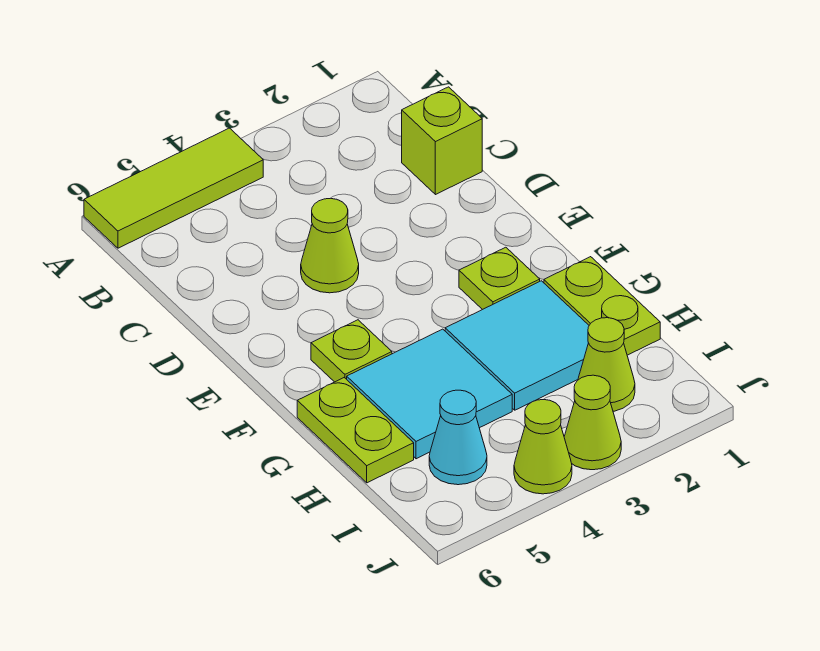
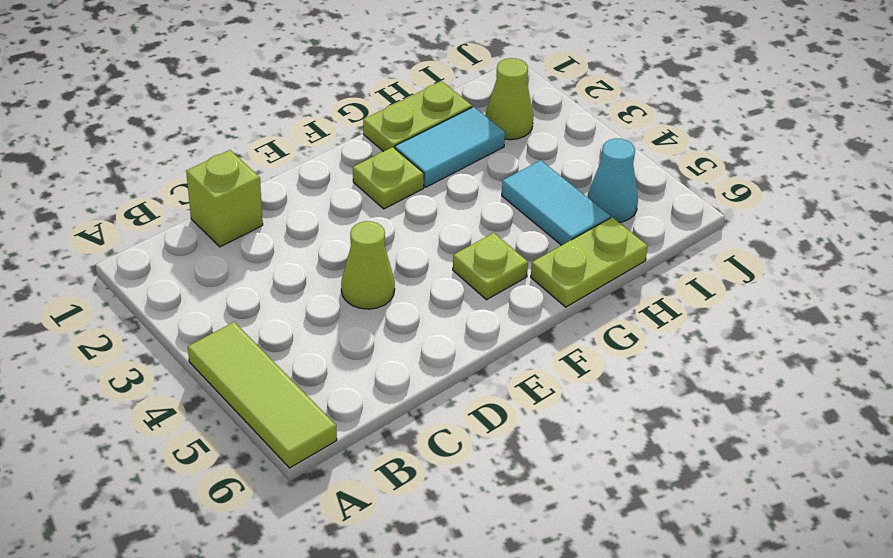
cyan tile G2:H3 level 1 -> cyan tile G2:H2 level 1
cyan tile G4:H5 level 1 -> cyan tile H4:H5 level 1
lime cone J3 level 1 -> none
lime cone J4 level 1 -> none

